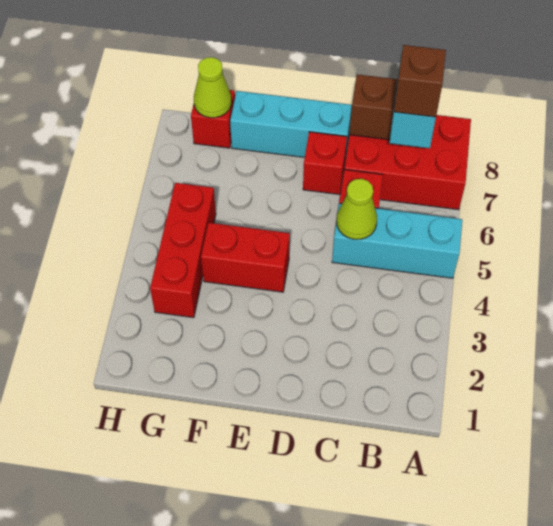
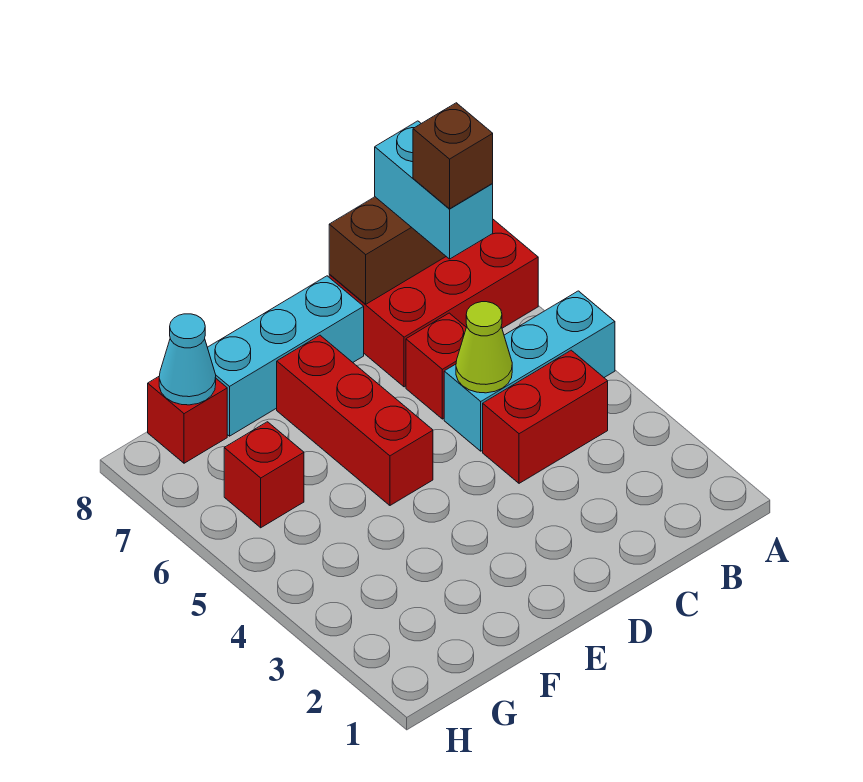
red brick D7 level 1 -> red brick G6 level 1
red brick E4:F4 level 1 -> red brick B4:C4 level 1
red brick G3:G5 level 1 -> red brick E5:E7 level 1
lime cone G8 level 2 -> cyan cone G8 level 2

